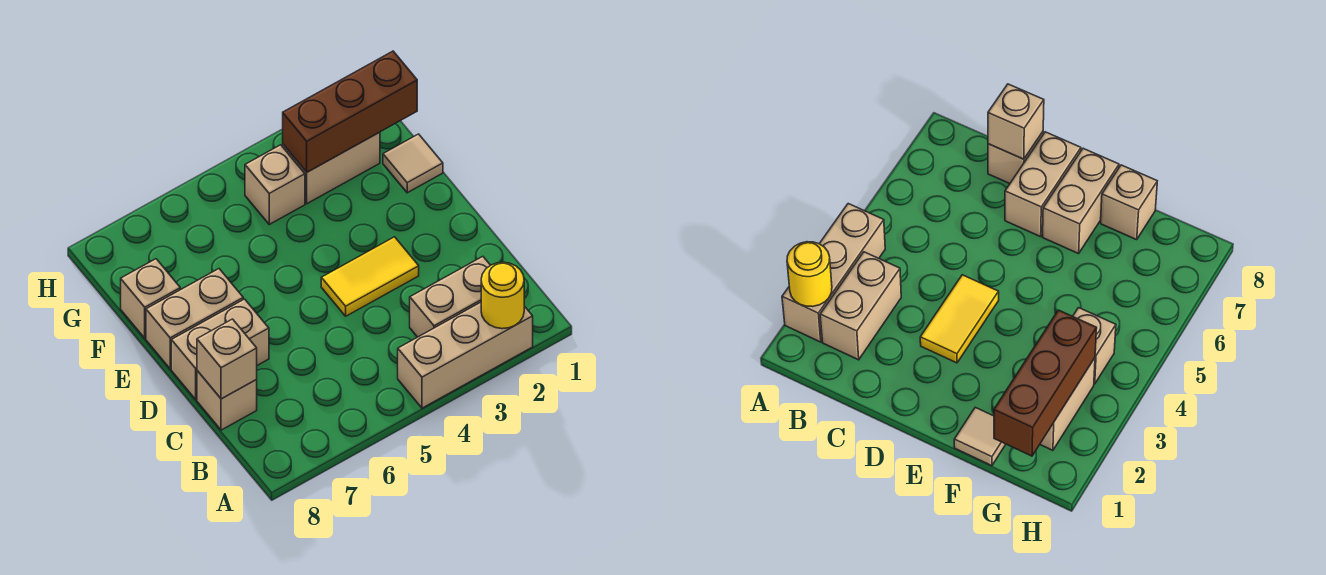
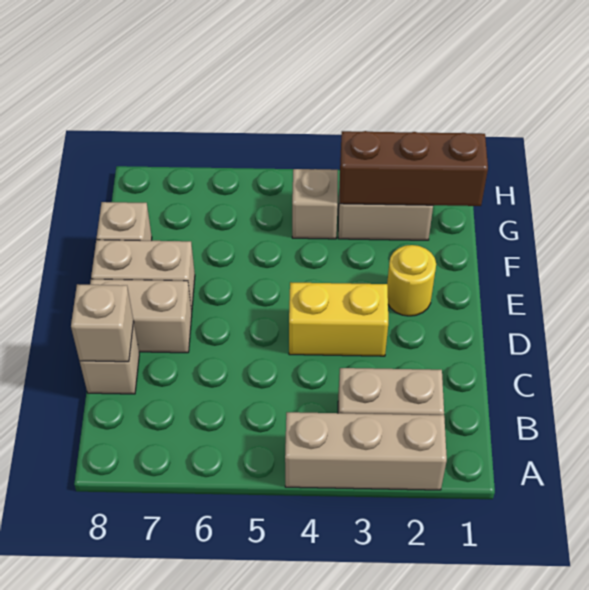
yellow round brick A2 level 2 -> yellow round brick E2 level 1
yellow tile D3:D4 level 1 -> yellow brick D3:D4 level 1
tan tile F1 level 1 -> none

